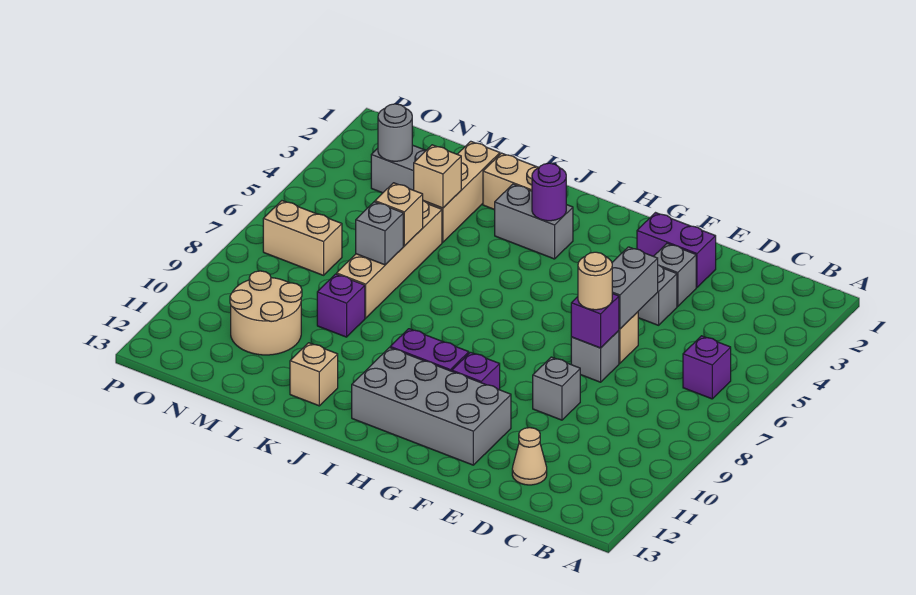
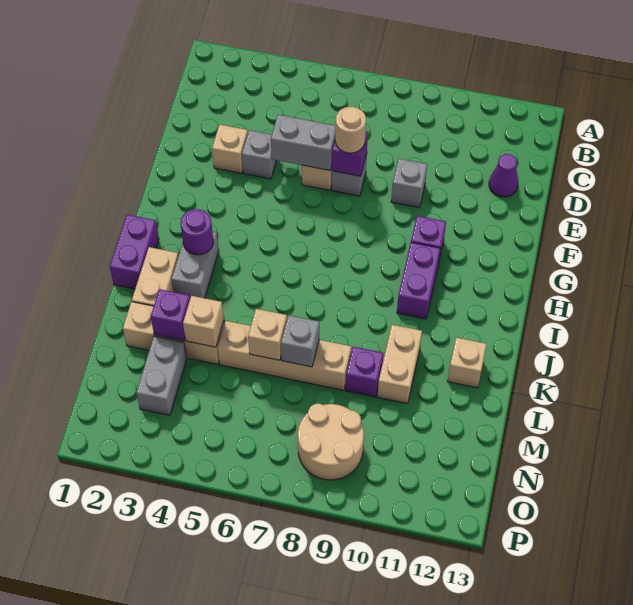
purple brick B6 level 1 -> purple brick L3 level 2
tan cone D12 level 1 -> purple cone D12 level 1
purple brick E2:F2 level 1 -> purple brick I1:J1 level 1
grey brick E3 level 1 -> tan brick E3 level 1
grey brick F11:I12 level 1 -> none
tan round brick M10:N11 level 1 -> tan round brick N8:O9 level 1
grey round brick N3 level 2 -> none
tan brick N7:O7 level 1 -> tan brick K10:L10 level 1

